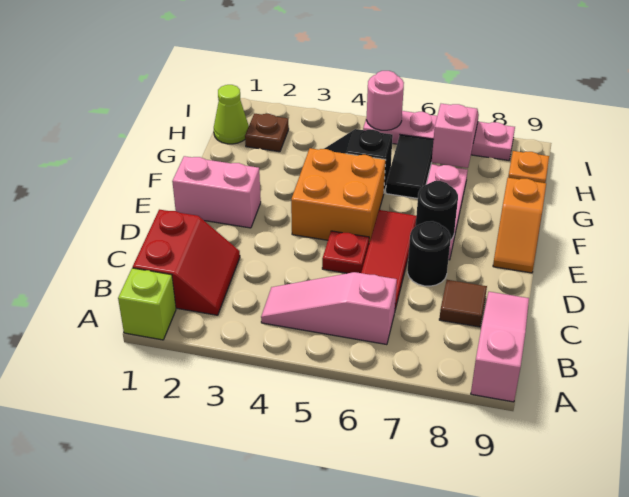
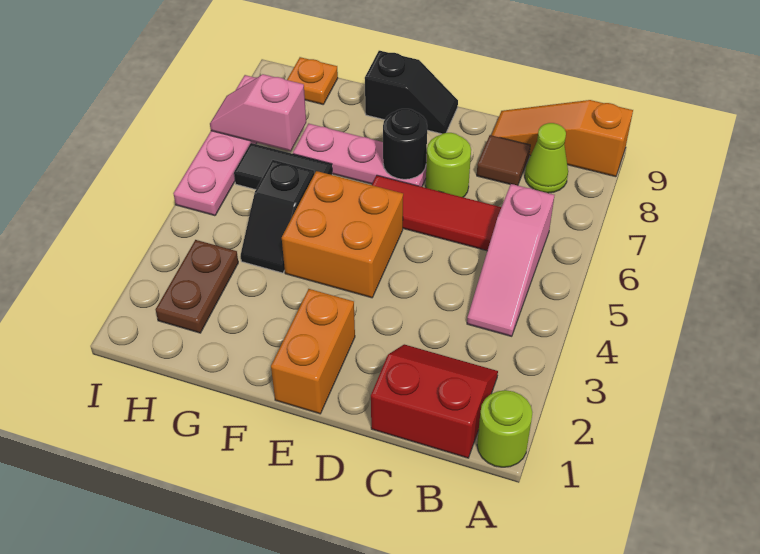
lime brick A1 level 1 -> lime round brick A1 level 1
pink slope A9:C9 level 1 top A -> orange slope A9:C9 level 1 top A
red plate D5 level 1 -> none
black round brick D7 level 1 -> lime round brick D7 level 1
pink brick E1:E2 level 1 -> orange brick E1:E2 level 1
orange slope E9:F9 level 1 top F -> black slope E9:F9 level 1 top F
lime cone H1 level 1 -> lime cone B8 level 1
brown plate H2 level 1 -> brown plate H2:H3 level 1
pink round brick I5 level 2 -> none

